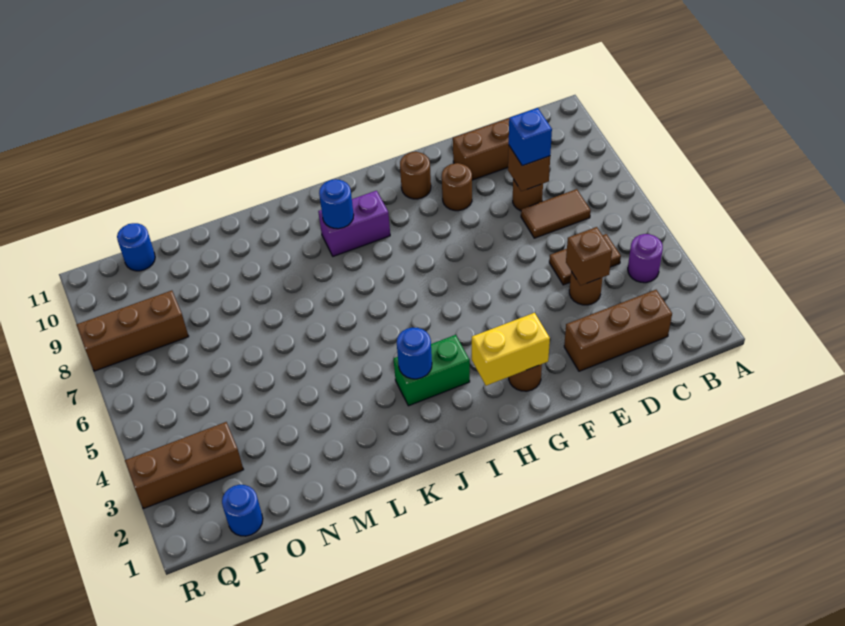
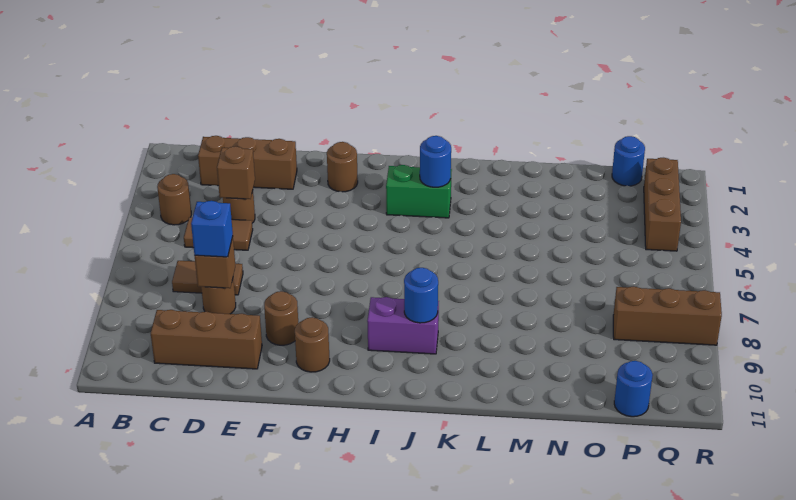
purple round brick B4 level 1 -> brown round brick B4 level 1
yellow brick G2:H2 level 2 -> none
brown brick P3:R3 level 1 -> brown brick Q2:Q4 level 1

